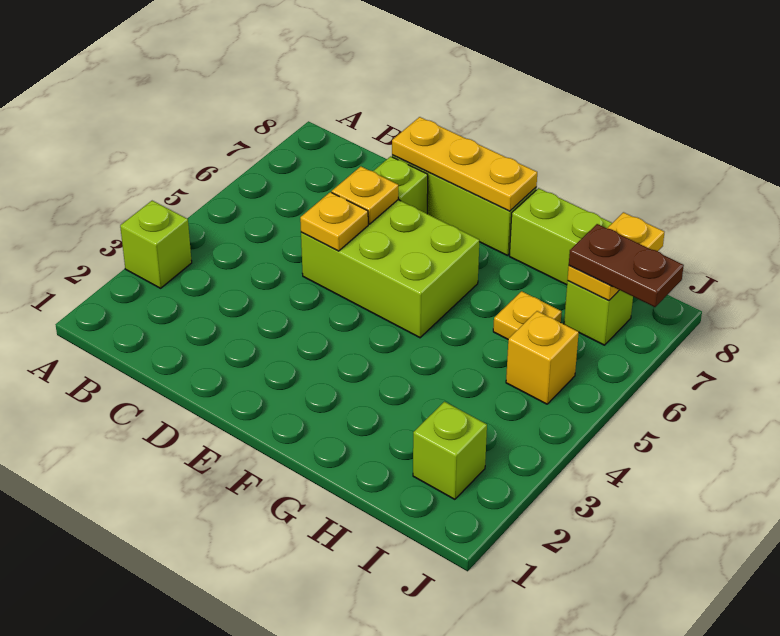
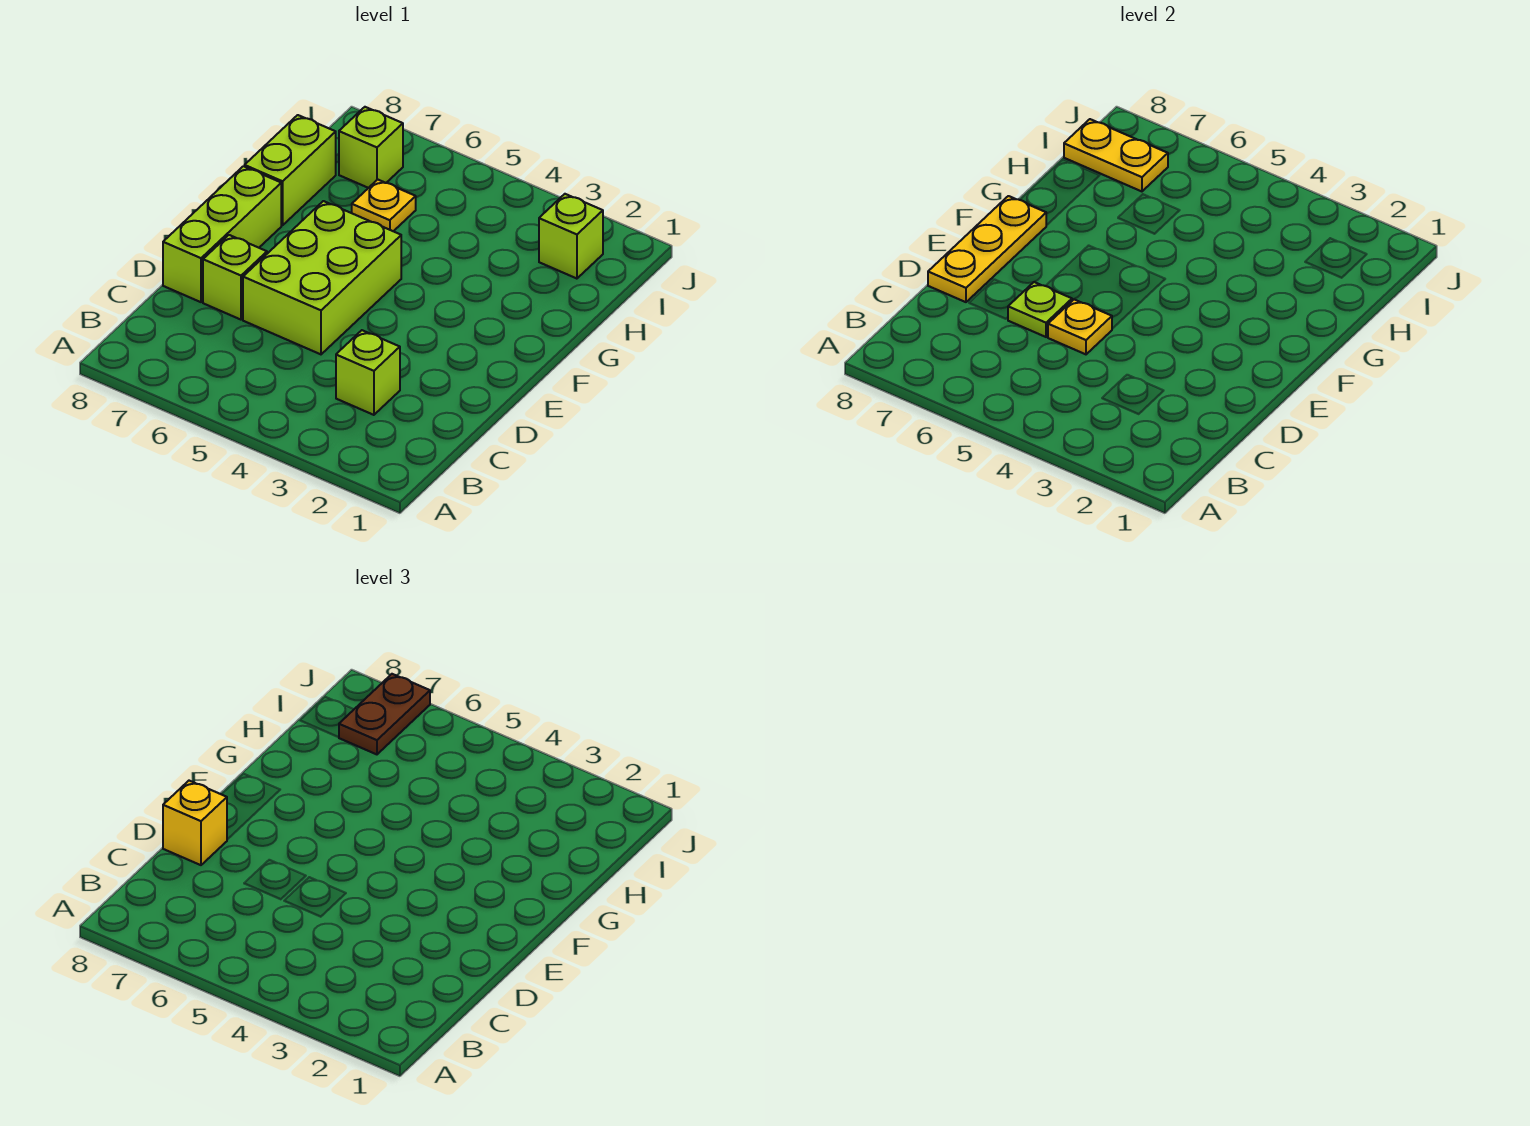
lime brick A3 level 1 -> lime brick C3 level 1
yellow plate D6 level 2 -> lime plate D6 level 2
yellow brick I5 level 1 -> yellow brick D8 level 3

